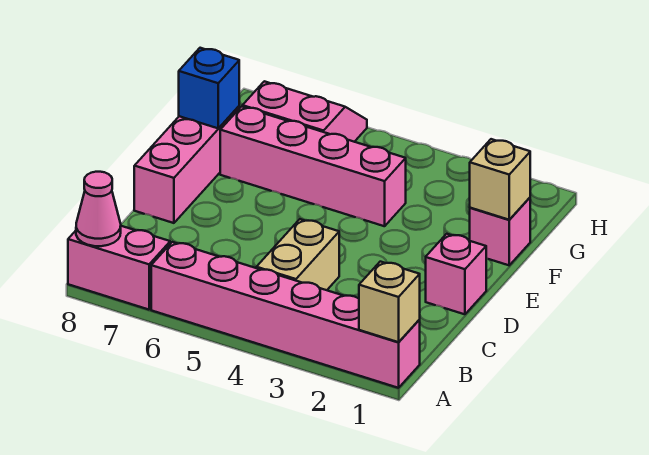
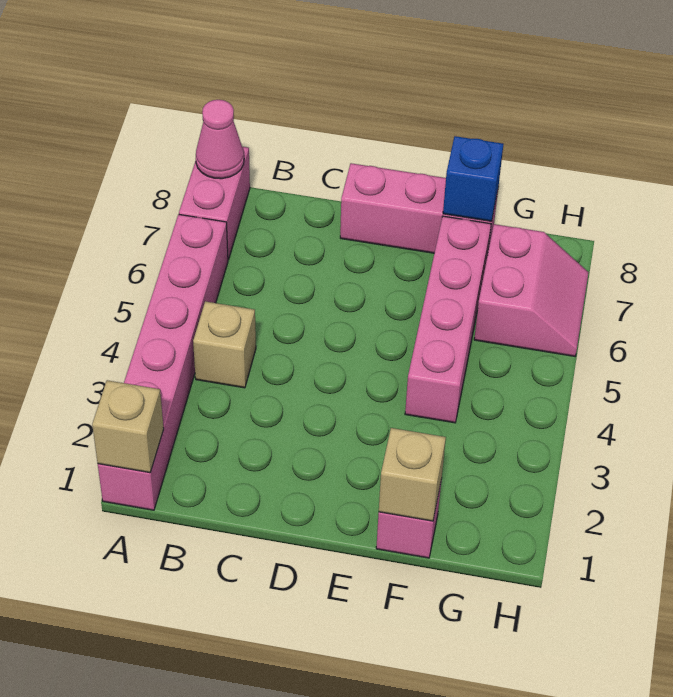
tan brick B4:C4 level 1 -> tan brick B4 level 1
pink brick D1 level 1 -> none

